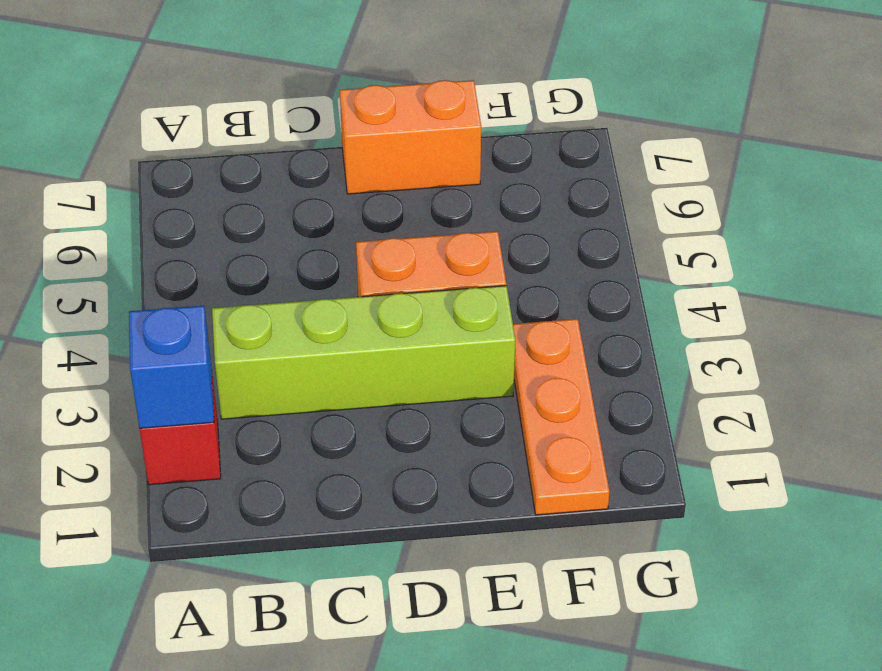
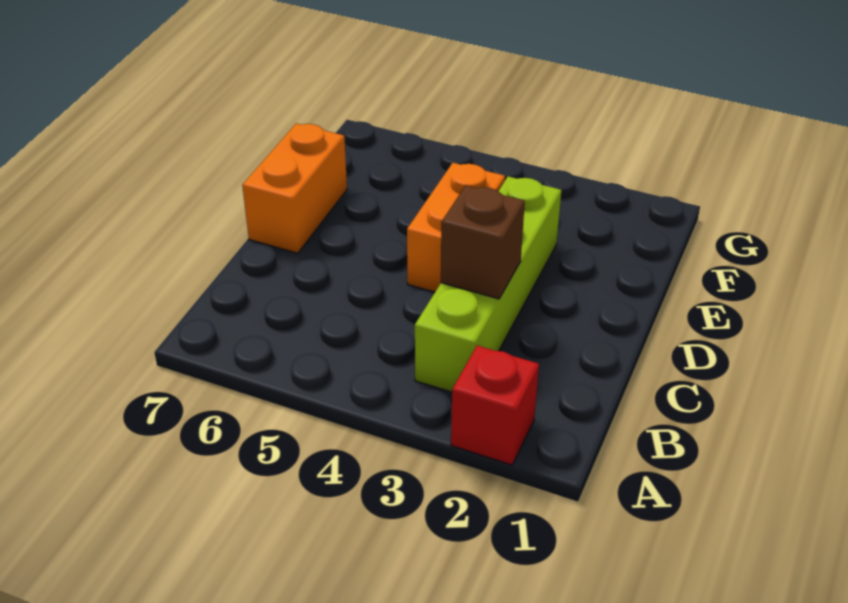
blue brick A2 level 2 -> none
none -> brown brick C3 level 2
orange plate F1:F3 level 1 -> none

